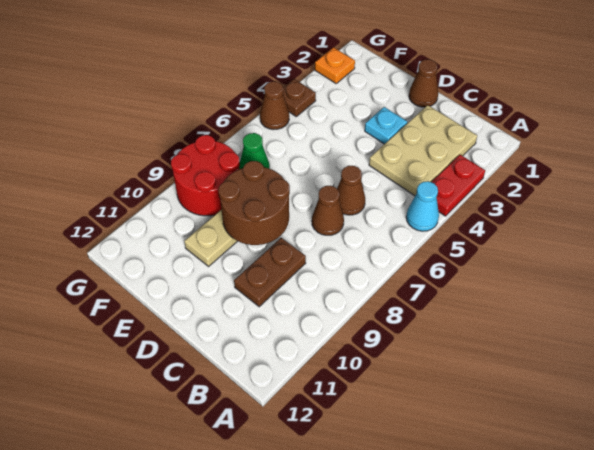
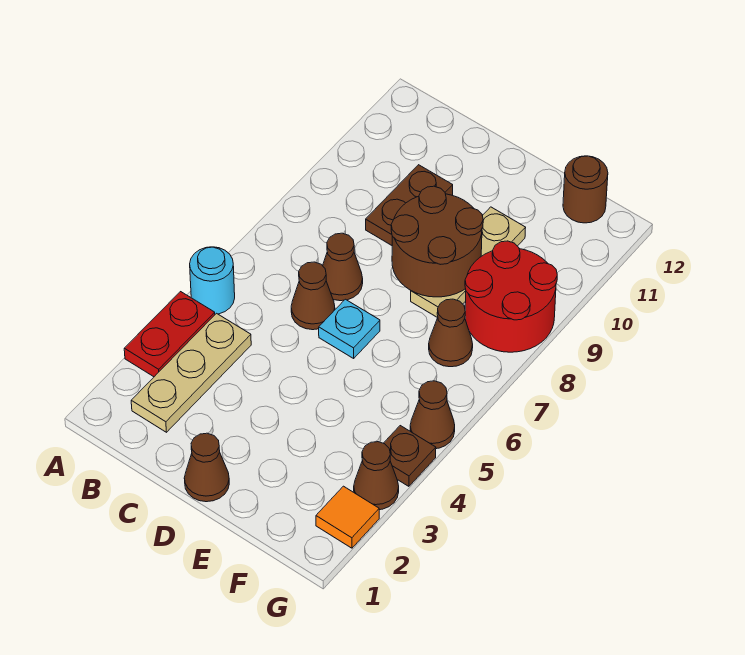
cyan cone A5 level 1 -> cyan round brick A5 level 1
tan plate B2:C4 level 1 -> tan plate B2:B4 level 1
cyan plate D3 level 1 -> cyan plate D6 level 1
green cone F7 level 1 -> brown cone F7 level 1
none -> brown round brick F12 level 1
orange plate G2 level 1 -> orange tile G2 level 1
none -> brown cone G3 level 1

